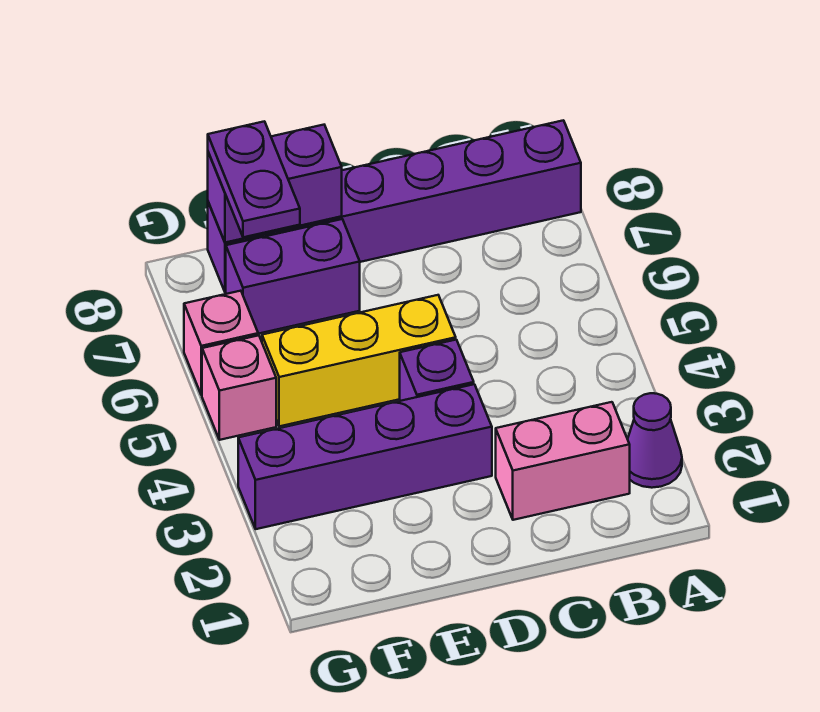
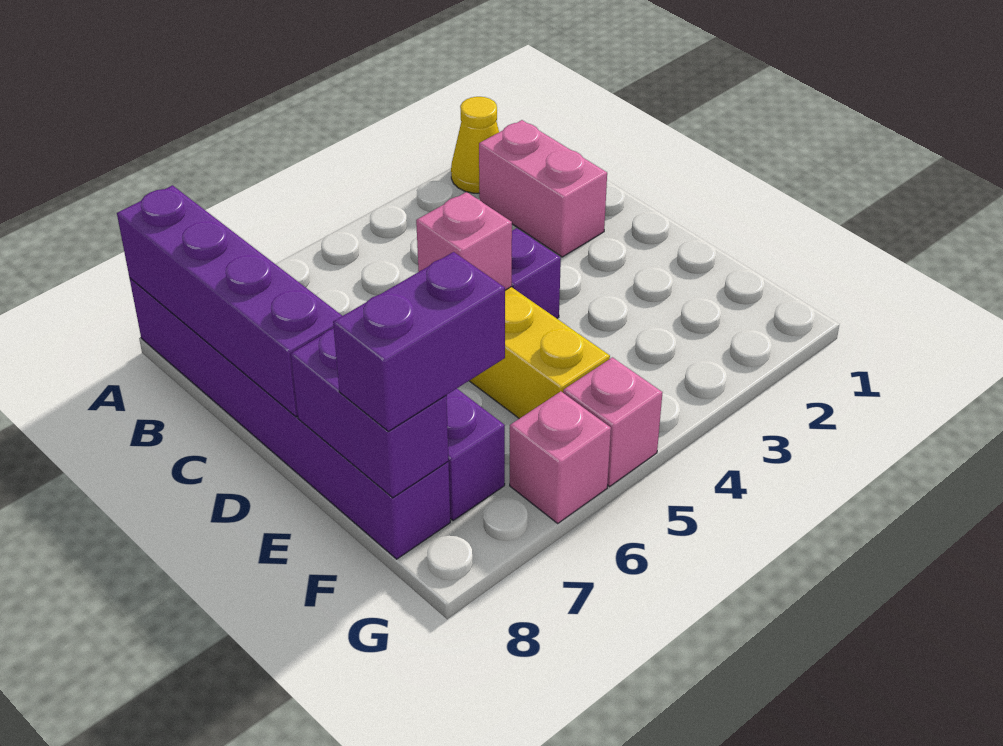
purple cone A2 level 1 -> yellow cone A2 level 1
purple brick D3:G3 level 1 -> purple brick A8:D8 level 2
none -> pink brick D5 level 2
purple plate F7:F8 level 3 -> purple brick F7:F8 level 3

